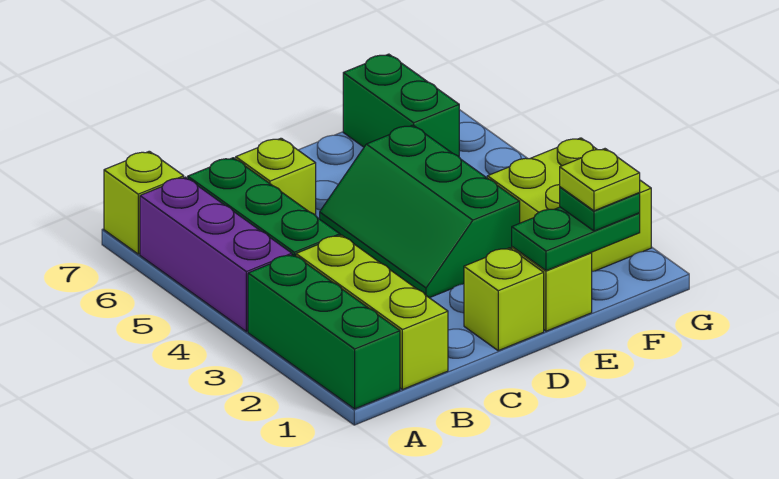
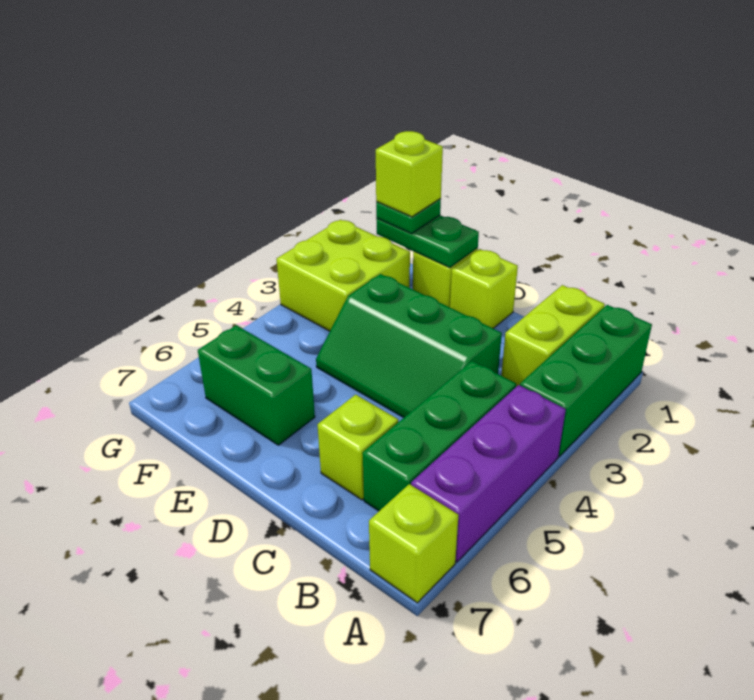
lime brick B1:B3 level 1 -> lime brick B1:B2 level 1
green slope D3:E5 level 1 top E -> green slope C3:E4 level 1 top 3
lime plate F1 level 4 -> lime brick F1 level 4
green brick F6:F7 level 1 -> green brick E6:F6 level 1

